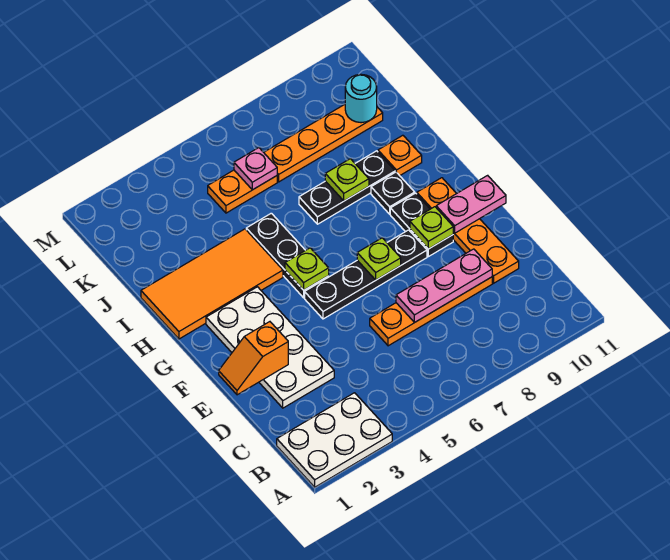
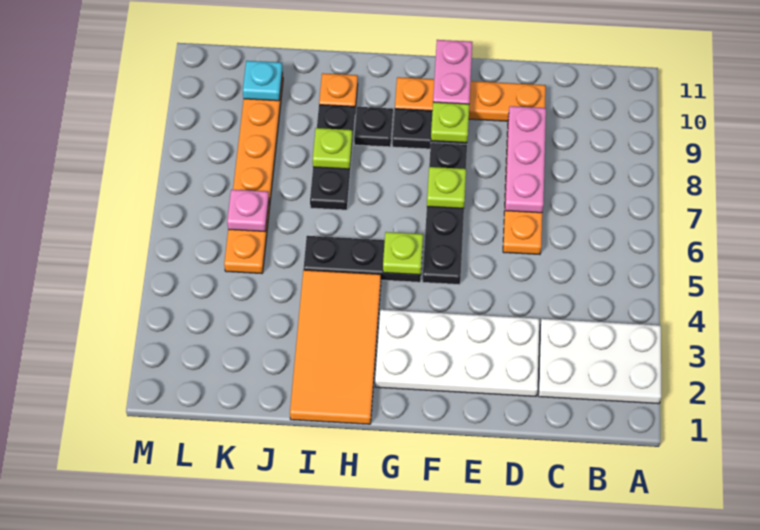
white plate A1:B3 level 1 -> white plate A2:C3 level 1
orange slope E1:E2 level 2 top 2 -> none
cyan round brick K10 level 2 -> cyan plate K10 level 2

